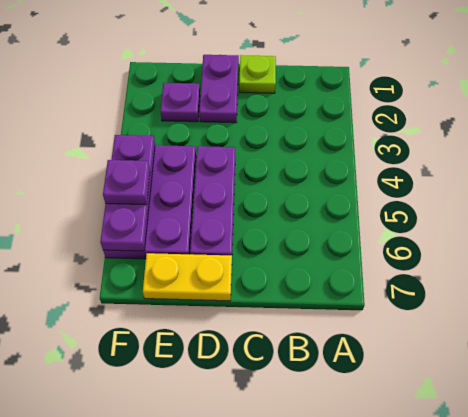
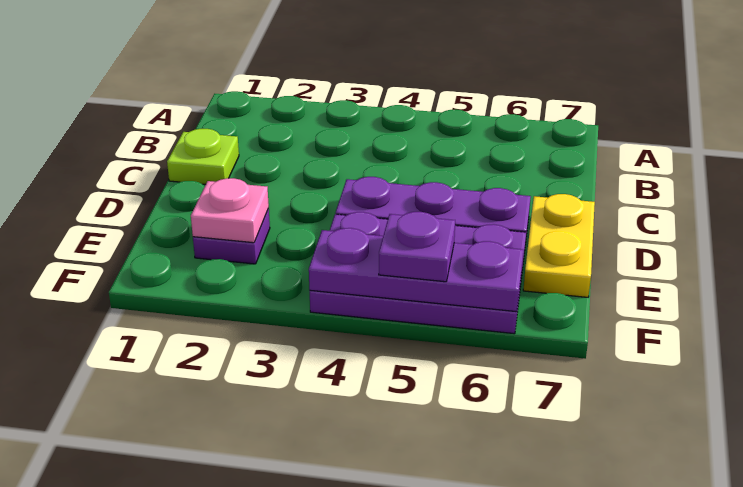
purple plate D1:D2 level 1 -> none
none -> pink plate E2 level 2

